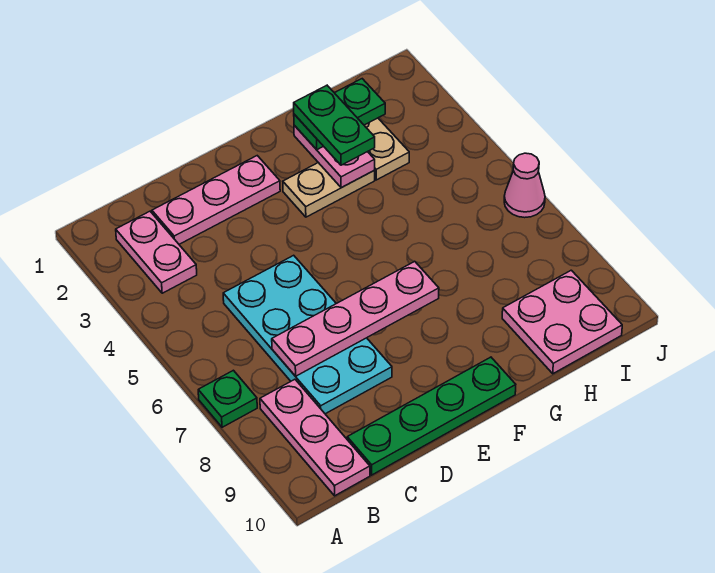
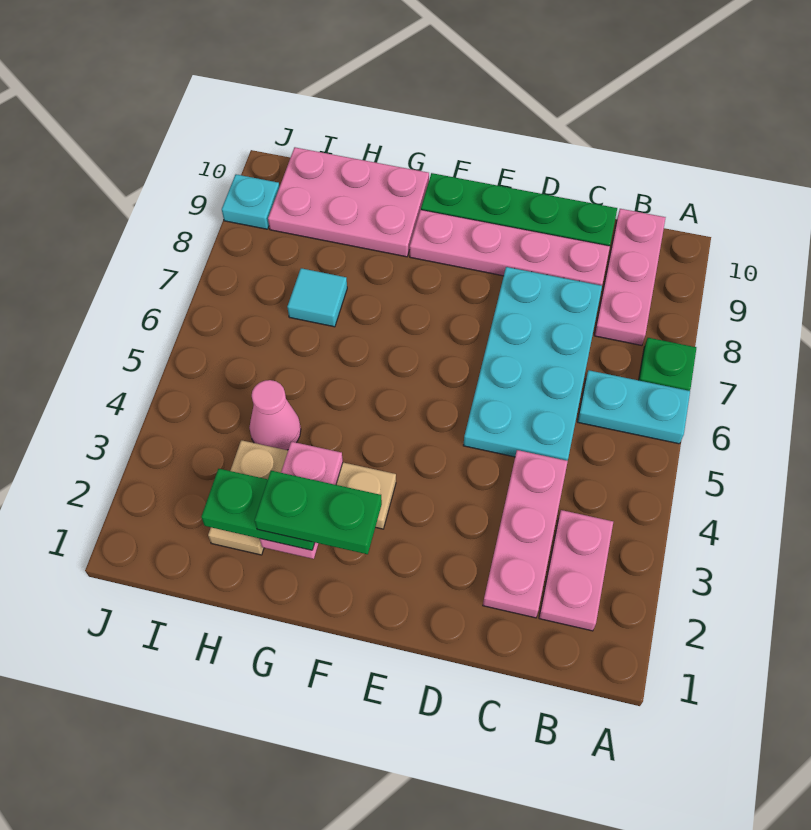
none -> cyan plate A6:B6 level 1
pink plate C2:E2 level 1 -> pink plate C2:C4 level 1
pink plate C7:F7 level 2 -> pink plate C9:F9 level 1
green plate G2:G3 level 4 -> green plate F2:G2 level 4
none -> cyan tile H7 level 1
pink plate H9:I10 level 1 -> pink plate G9:I10 level 1
pink cone J6 level 1 -> pink cone H4 level 1
none -> cyan plate J9 level 1

